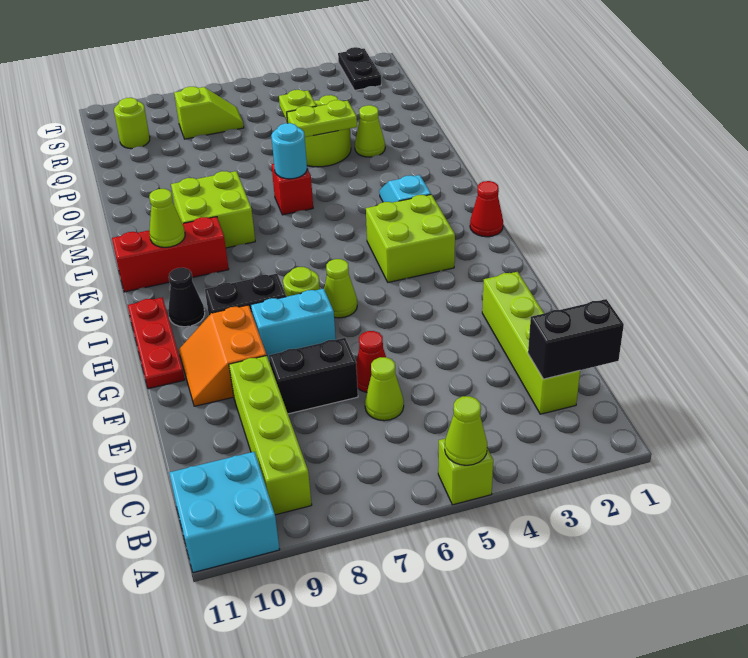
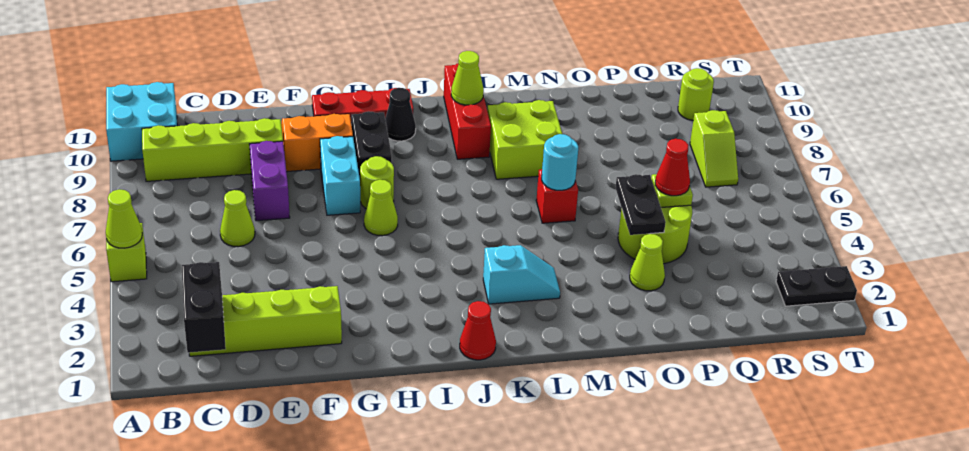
red cone E6 level 1 -> red cone P5 level 3
black brick E7:E8 level 1 -> purple brick E7:E8 level 1
lime brick I3:J4 level 1 -> none
lime plate O4:O5 level 2 -> black plate O4:O5 level 2

